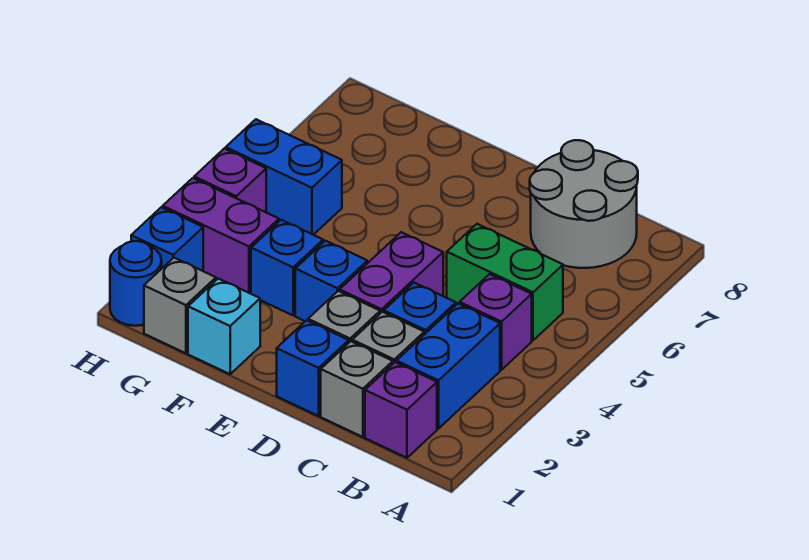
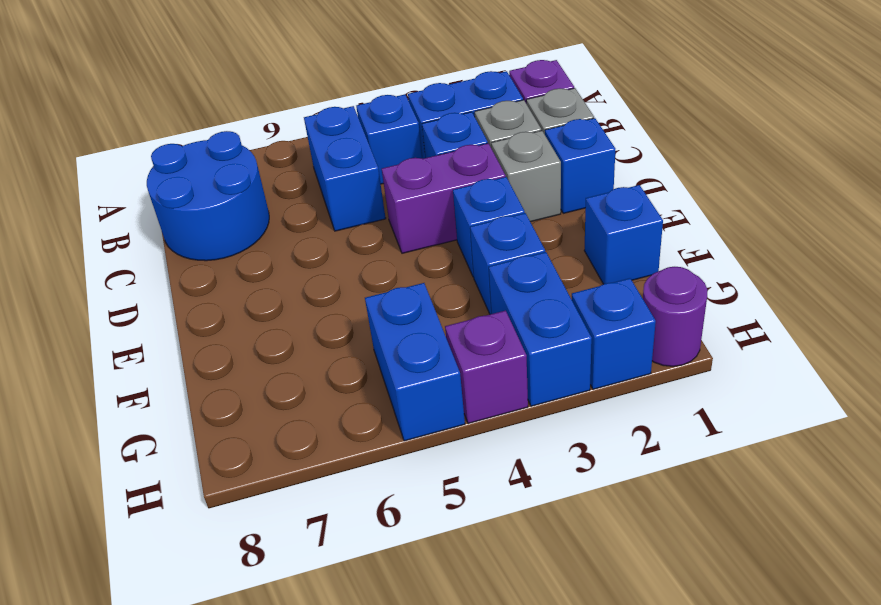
purple brick B4 level 1 -> blue brick B4 level 1
green brick B5:C5 level 1 -> blue brick B5:C5 level 1
grey round brick B7:C8 level 1 -> blue round brick B7:C8 level 1
cyan brick F1 level 1 -> blue brick F1 level 1
grey brick G1 level 1 -> none
purple brick G3:H3 level 1 -> blue brick G3:H3 level 1
blue round brick H1 level 1 -> purple round brick H1 level 1

